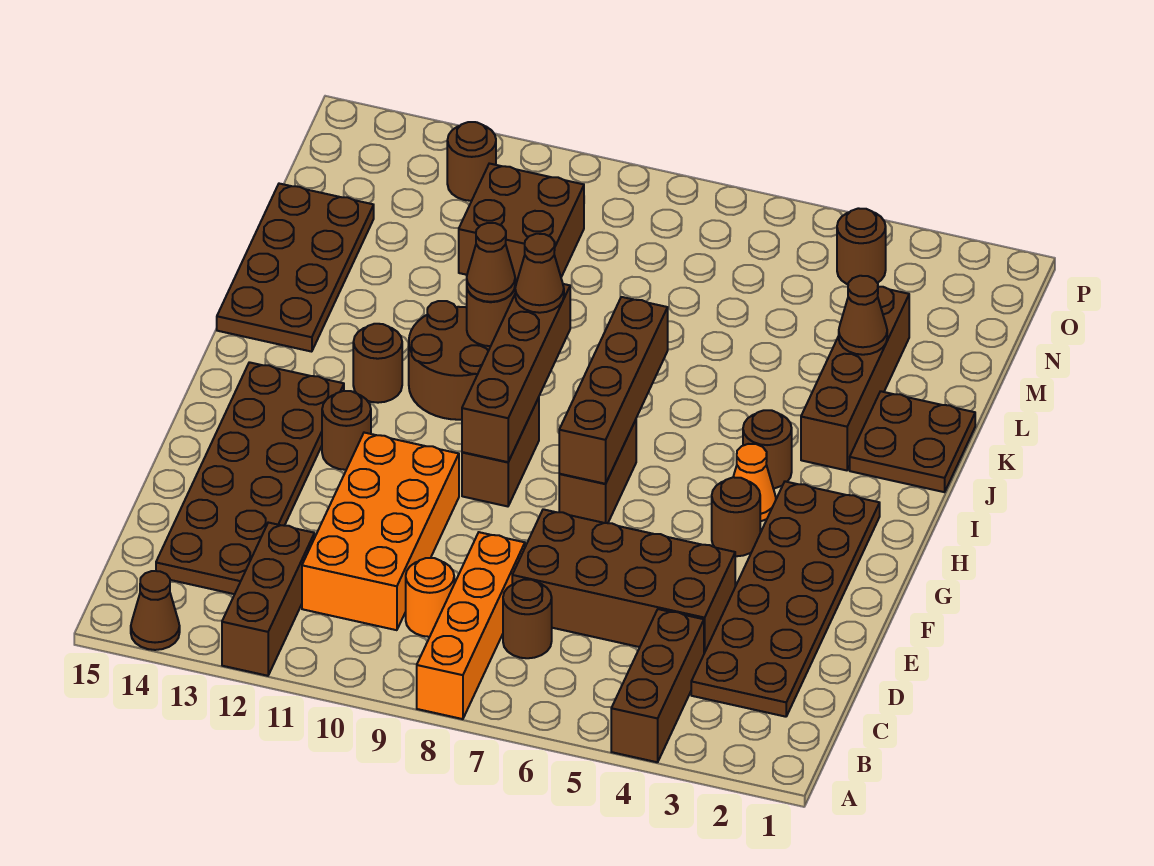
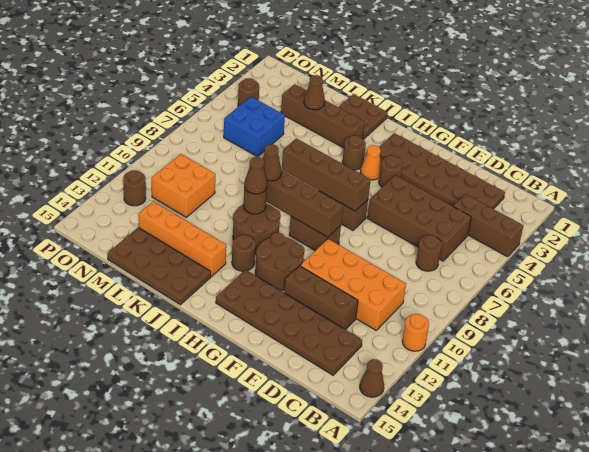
orange brick A8:D8 level 1 -> orange brick J13:M13 level 1
brown brick A12:C12 level 1 -> brown brick D12:F12 level 1
orange round brick C9 level 1 -> orange round brick A11 level 1
brown brick D4:E7 level 1 -> brown brick C5:F6 level 1
brown round brick G12 level 1 -> brown round brick G11:H12 level 1
none -> blue brick M5:N6 level 1
brown brick M10:N11 level 1 -> orange brick M10:N11 level 1

